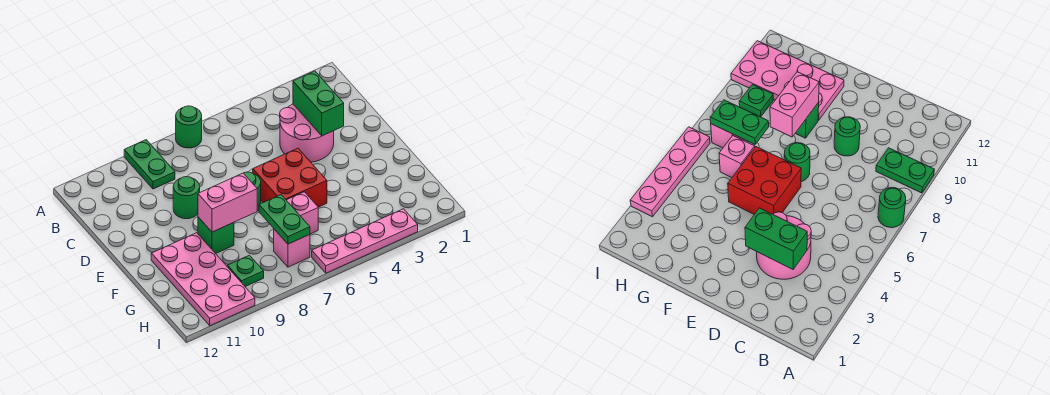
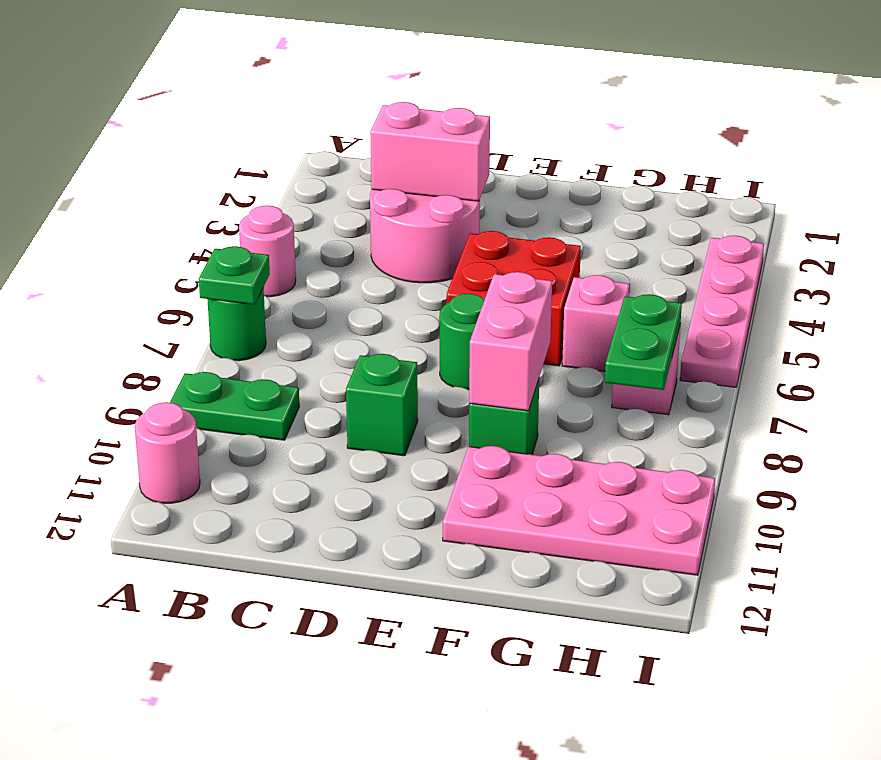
none -> pink round brick A5 level 1
none -> pink round brick A11 level 1
green brick C3:D3 level 2 -> pink brick C3:D3 level 2
green round brick D9 level 1 -> green brick D9 level 1
green plate G7:H7 level 2 -> green plate H7:H8 level 2
green plate H9 level 1 -> green plate A7 level 2

